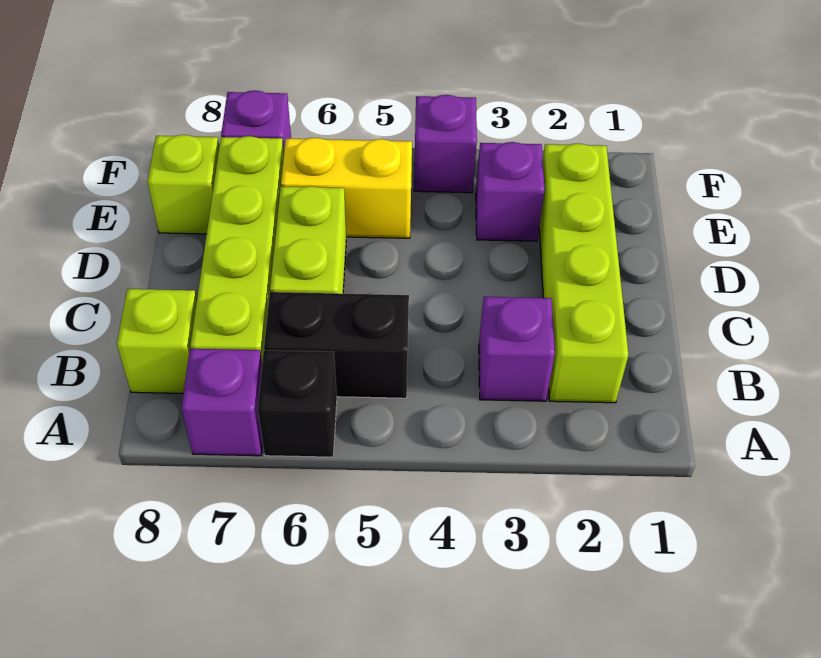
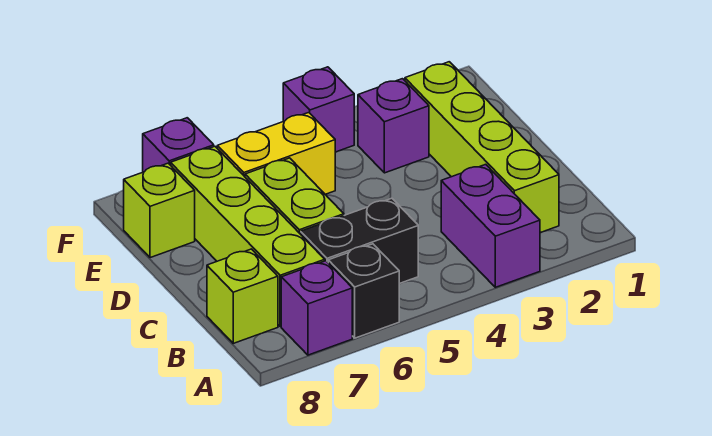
purple brick B3 level 1 -> purple brick A3:B3 level 1

